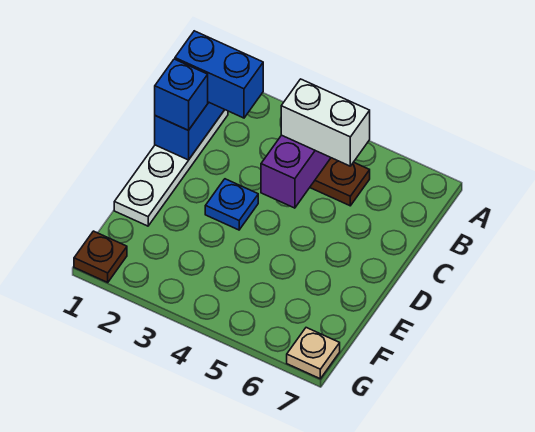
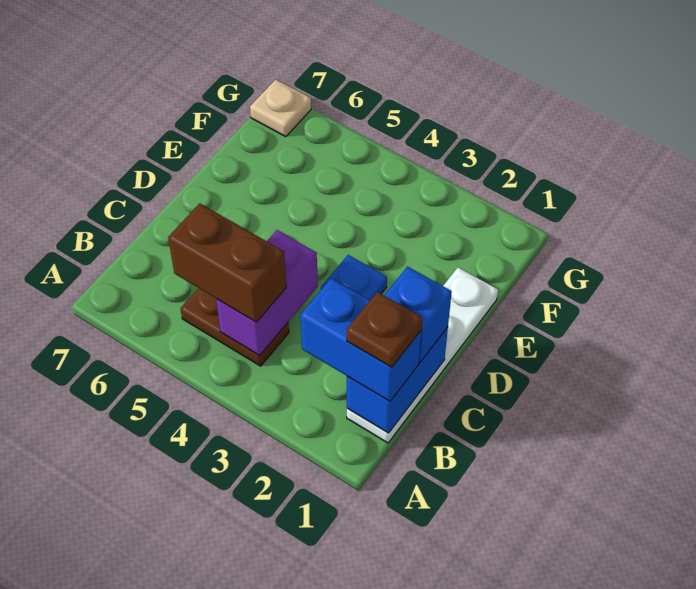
white brick B4:B5 level 3 -> brown brick B4:B5 level 3
brown plate G1 level 1 -> brown plate B1 level 4

